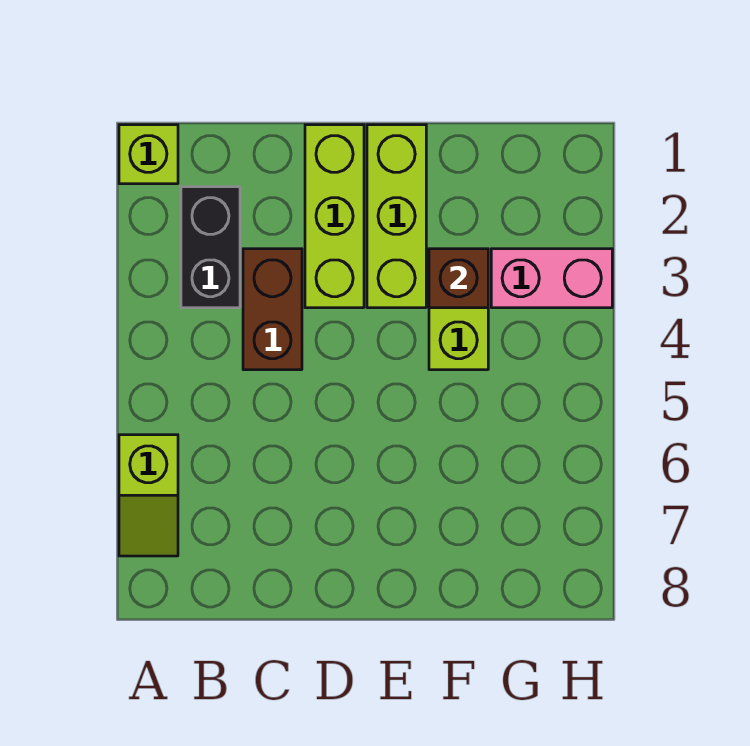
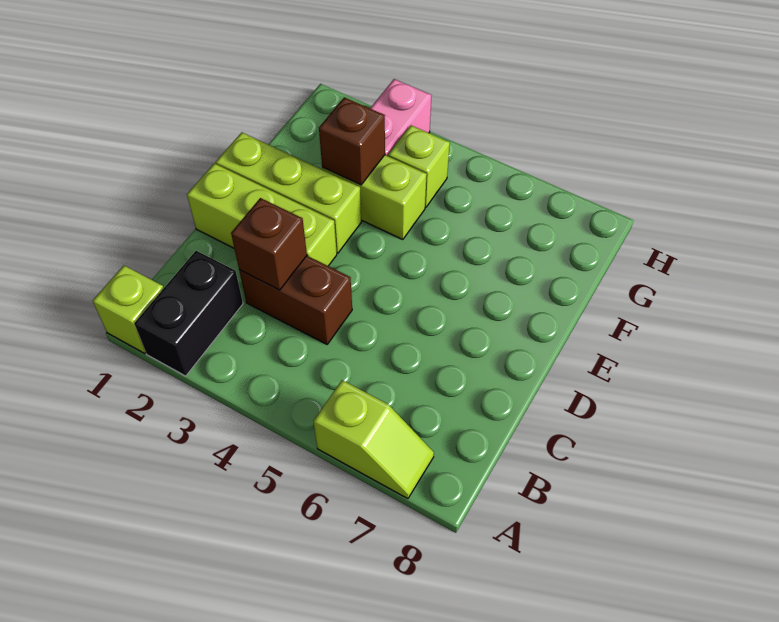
black brick B2:B3 level 1 -> black brick A2:B2 level 1
none -> brown brick C3 level 2
none -> lime brick G4 level 1

